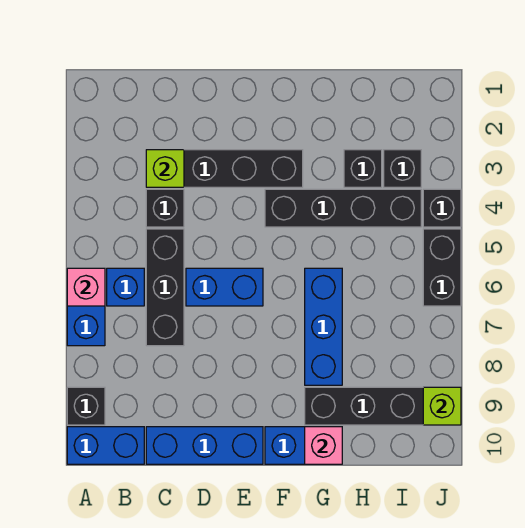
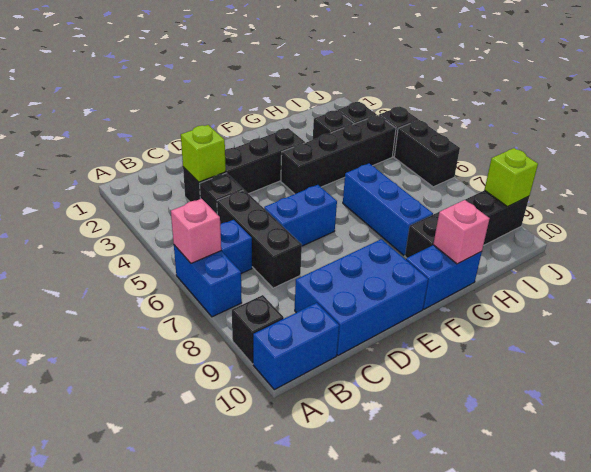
blue brick C10:E10 level 1 -> blue brick C9:E10 level 1

